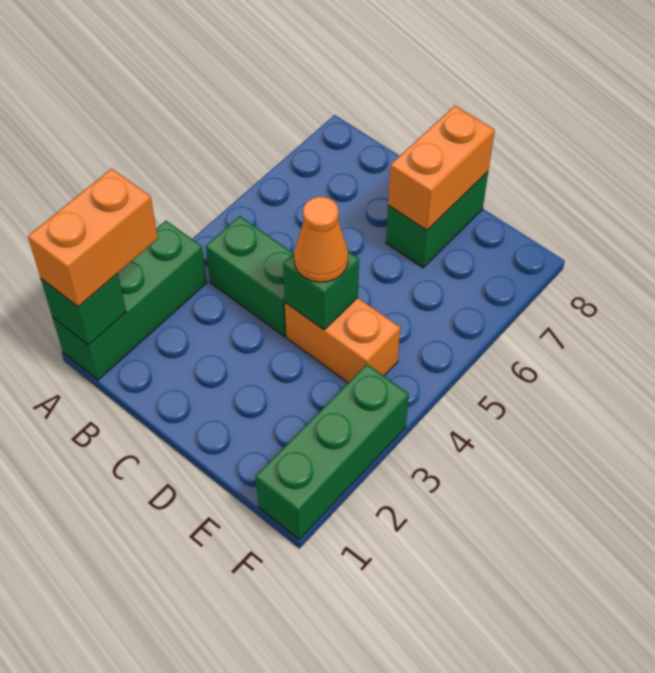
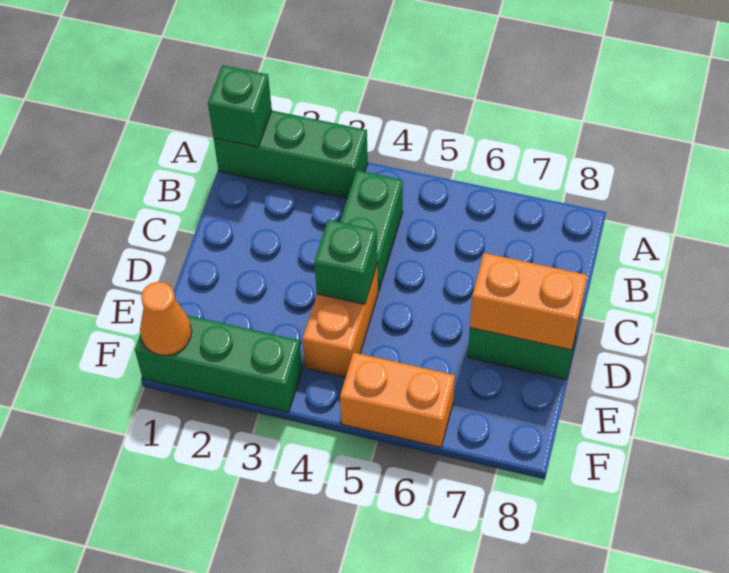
orange brick A1:A2 level 3 -> orange brick F5:F6 level 1
orange cone D4 level 3 -> orange cone F1 level 2

